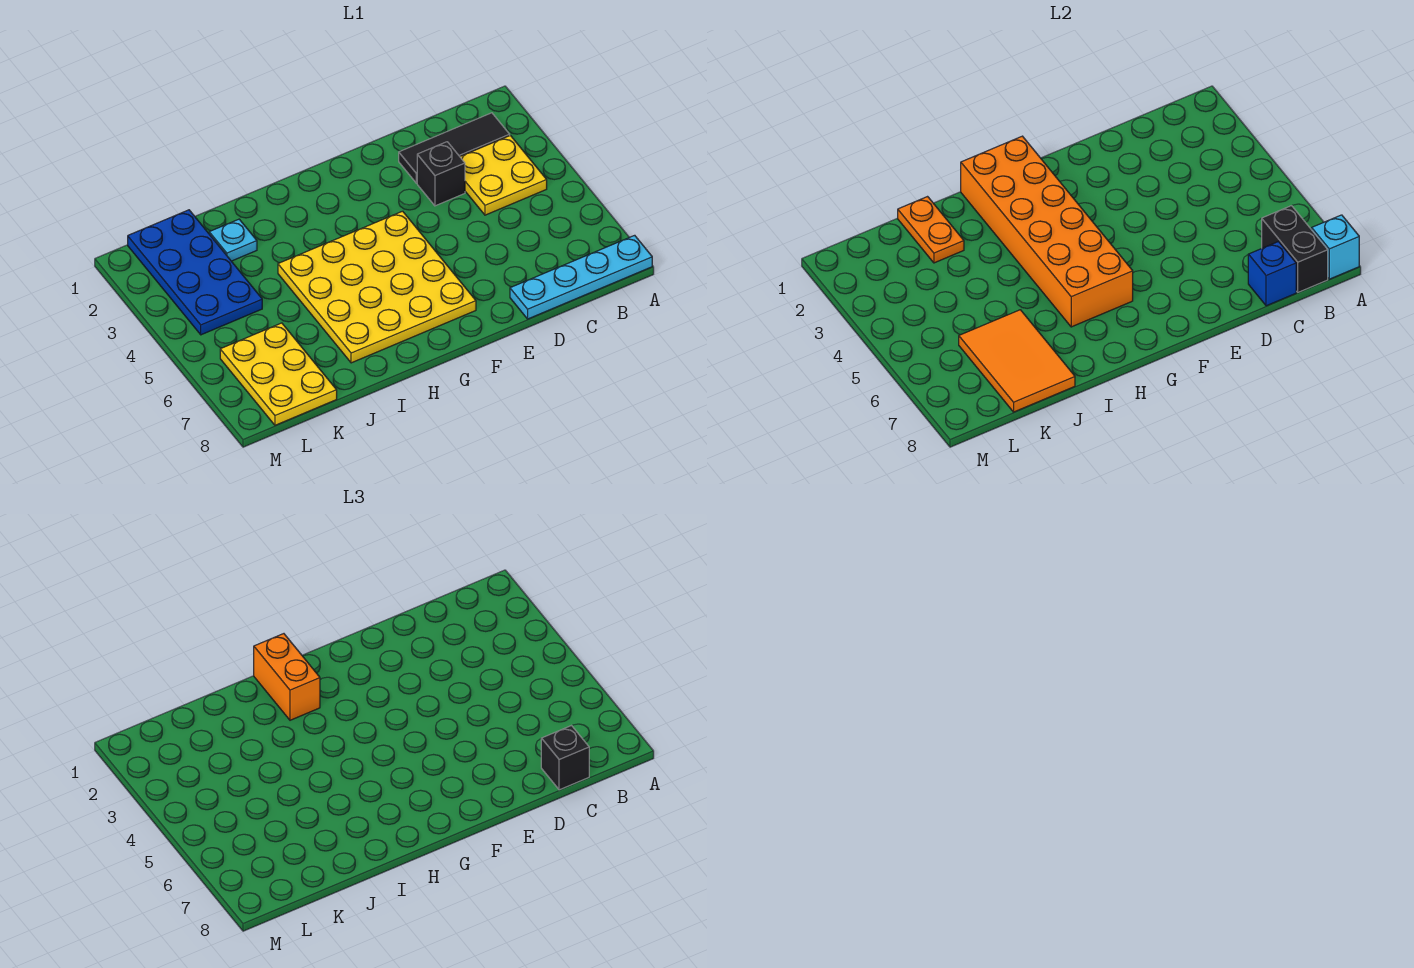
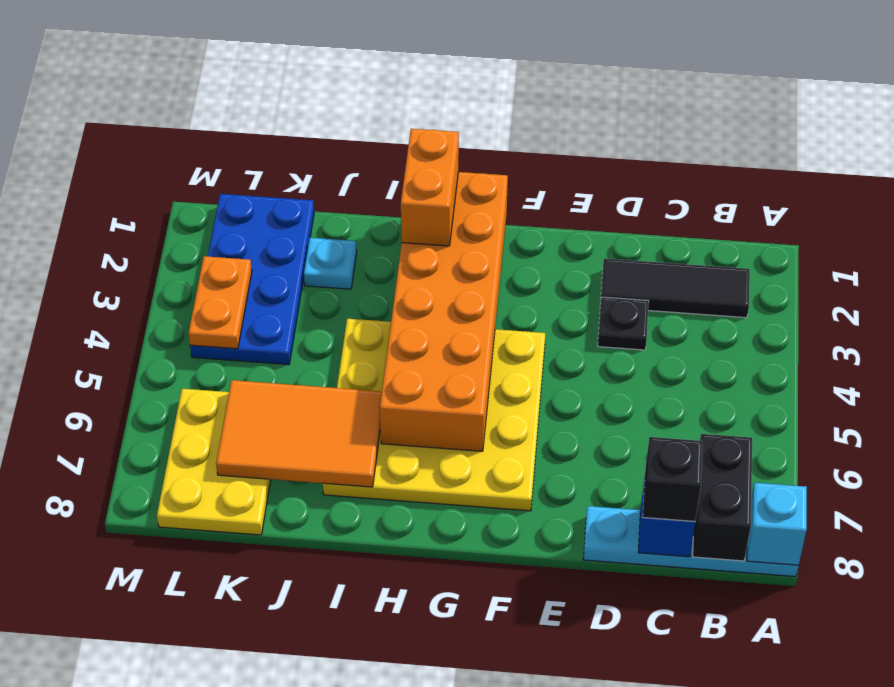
yellow plate B3:C4 level 1 -> none
black brick D3 level 1 -> black plate D3 level 1
orange plate J1:J2 level 2 -> orange plate L3:L4 level 2
orange tile J6:K8 level 2 -> orange tile I6:K7 level 2

